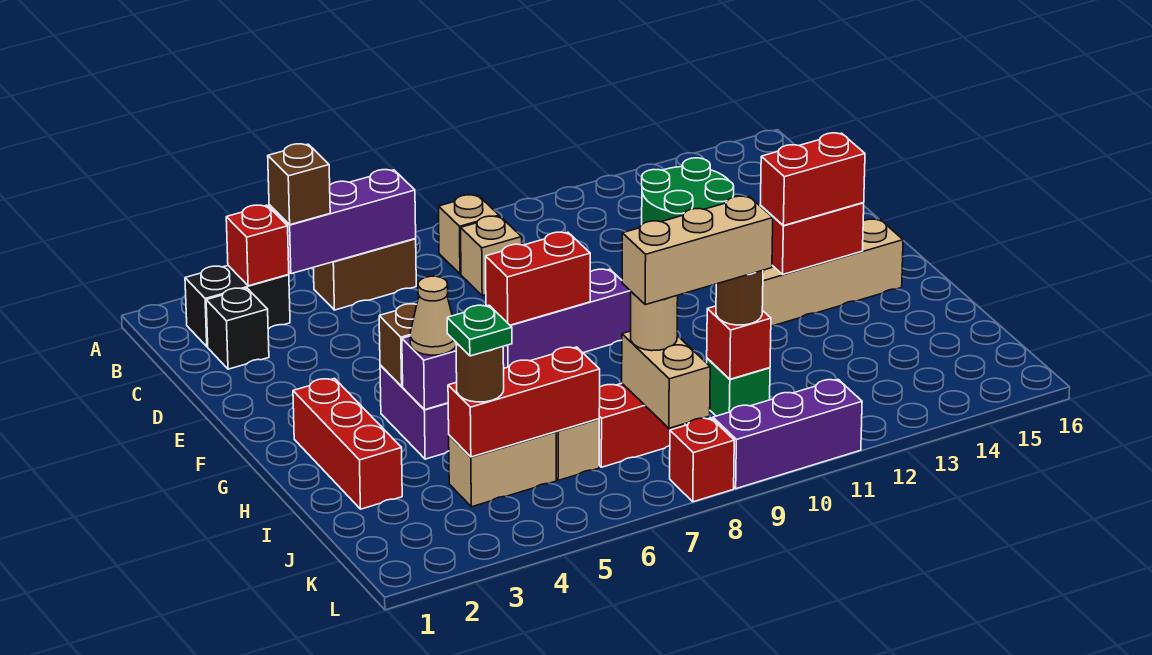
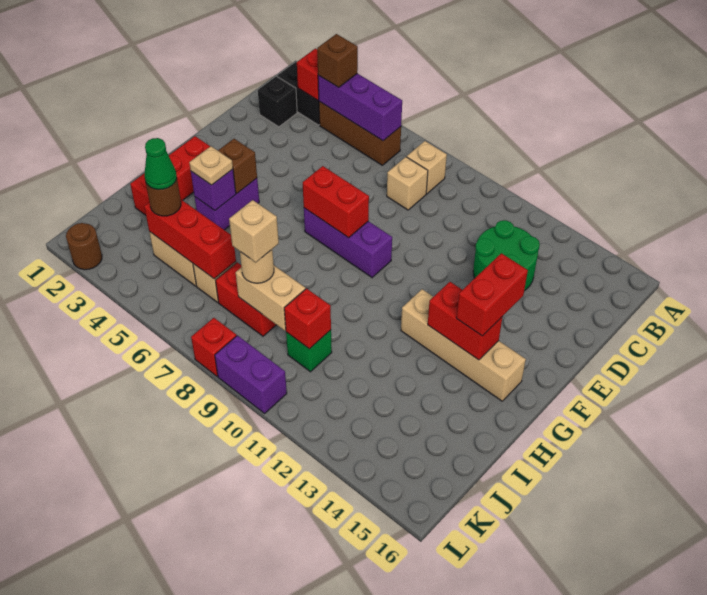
brown brick B5:B6 level 1 -> brown brick B4:B6 level 1
red brick G13:G14 level 3 -> red brick F14:G14 level 3
tan cone H4 level 3 -> tan plate H4 level 3
green plate J4 level 4 -> green cone J4 level 4
tan brick J8:K8 level 2 -> tan brick J8:J9 level 2
tan brick J8:J10 level 4 -> tan brick J8 level 4
brown round brick J10 level 3 -> brown round brick L2 level 1
purple brick L9:L11 level 1 -> purple brick L9:L10 level 1

